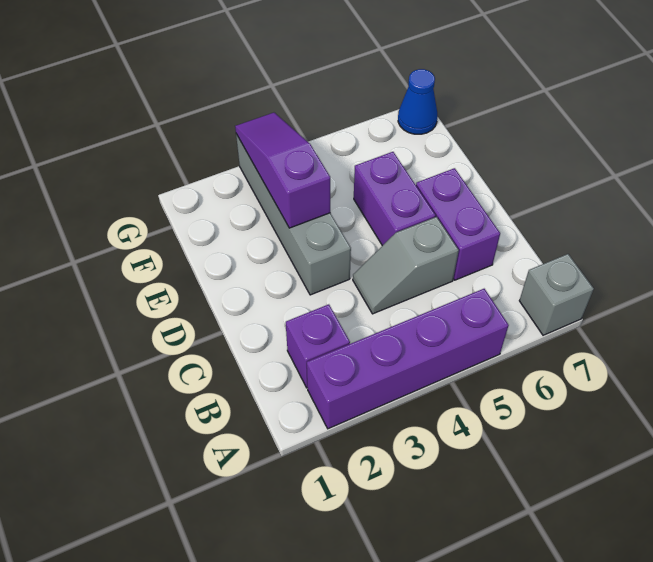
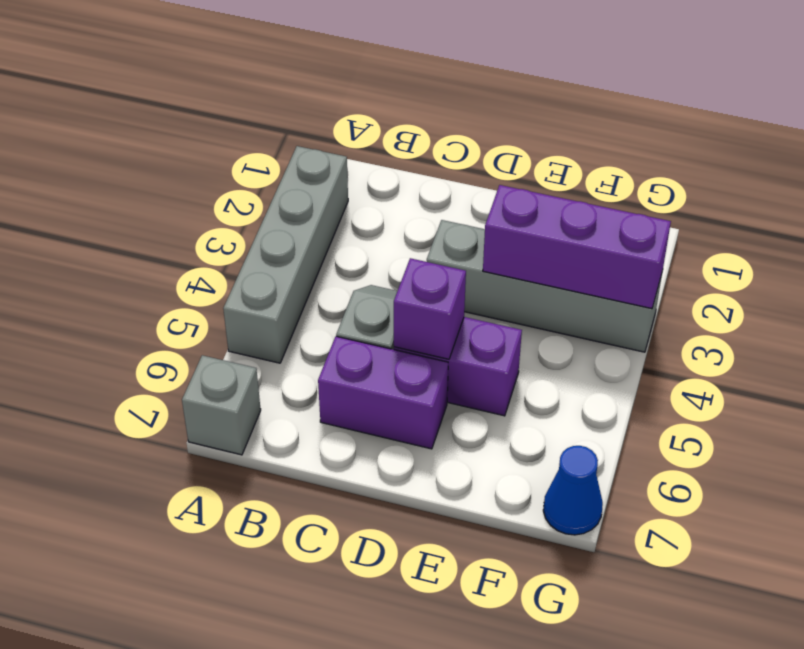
purple brick A2:A5 level 1 -> grey brick A2:A5 level 1
purple brick B2 level 1 -> purple brick D5 level 2
purple slope E3:G3 level 2 top E -> purple brick E3:G3 level 2

